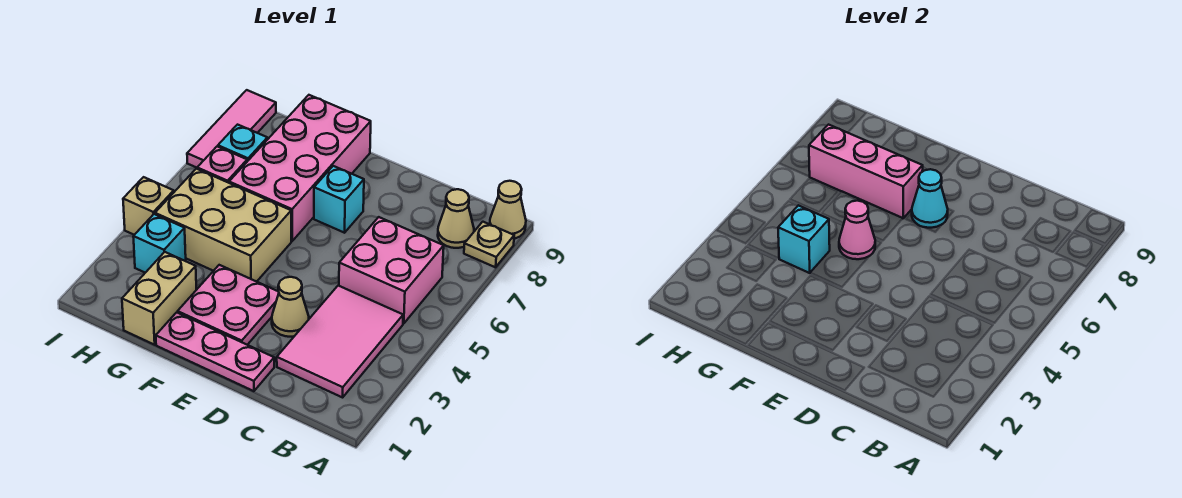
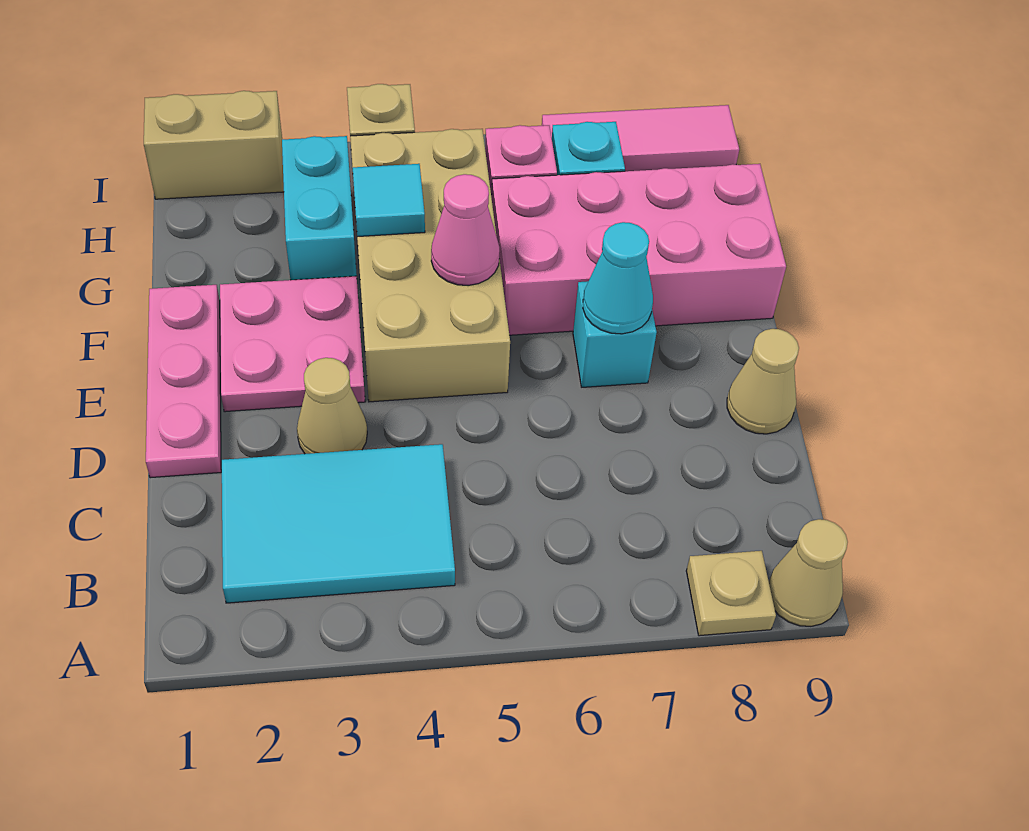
pink tile B2:C4 level 1 -> cyan tile B2:C4 level 1
pink brick B5:C6 level 1 -> none
tan cone B8 level 1 -> tan cone D9 level 1
tan brick F4:H5 level 1 -> tan brick E4:H5 level 1
pink brick F7:H7 level 2 -> none
tan brick G1:G2 level 1 -> tan brick I1:I2 level 1
cyan brick G4 level 2 -> cyan tile G4 level 2
cyan brick H3 level 1 -> cyan brick G3:H3 level 1

